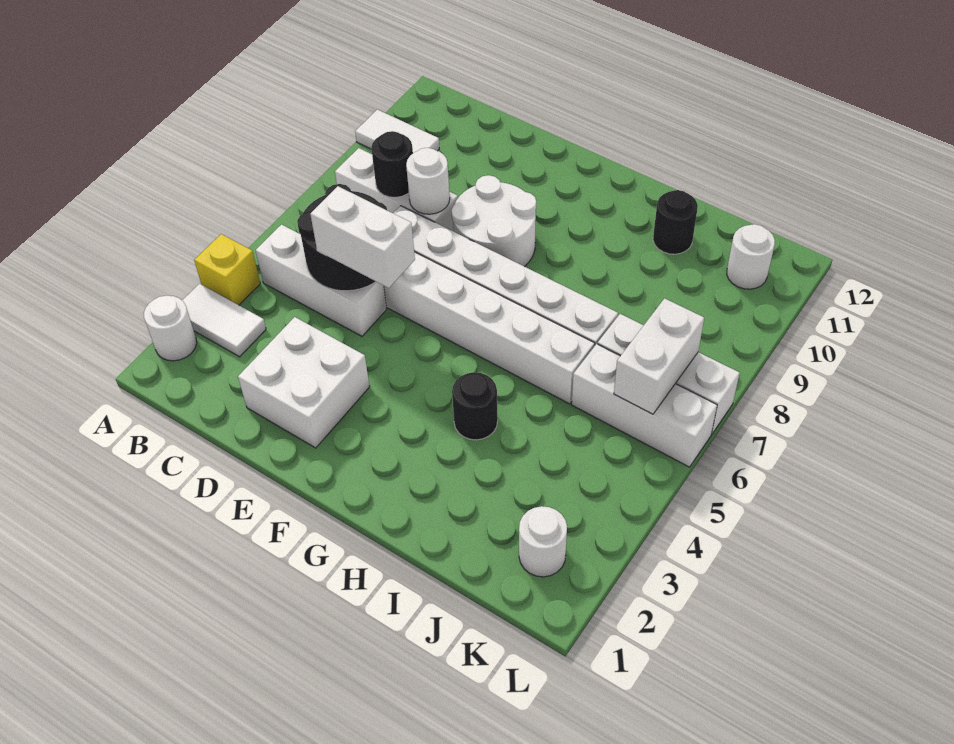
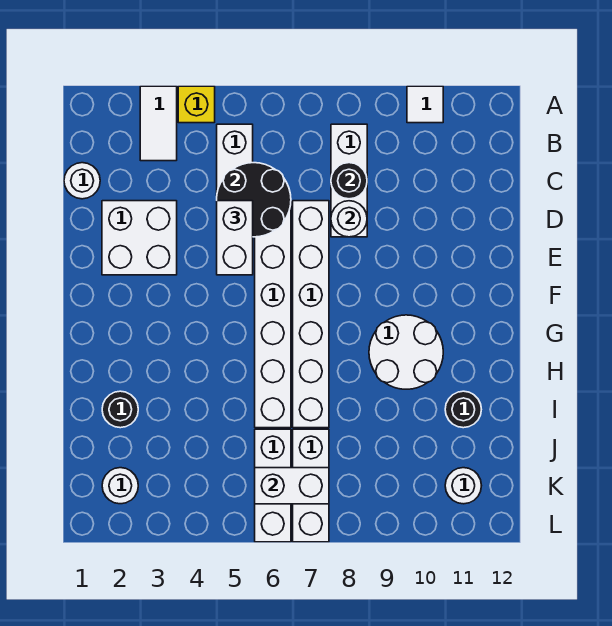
white round brick A2 level 1 -> white round brick C1 level 1
white tile A10:B10 level 1 -> white tile A10 level 1
white round brick E8:F9 level 1 -> white round brick G9:H10 level 1
black round brick H4 level 1 -> black round brick I2 level 1

